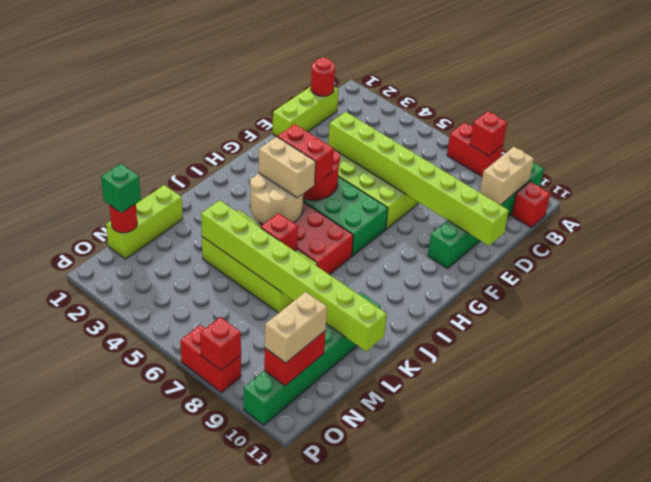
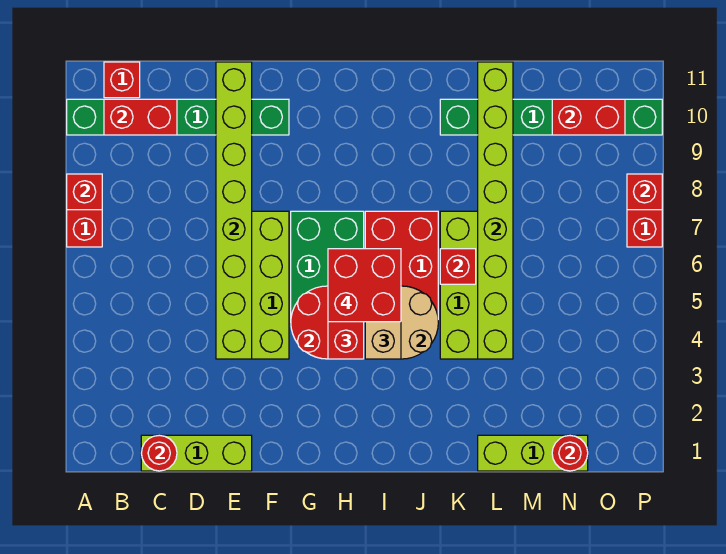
tan brick B10:C10 level 2 -> red brick B10:C10 level 2
none -> red brick H5:I6 level 4
green brick N1 level 3 -> none
tan brick N10:O10 level 3 -> none

